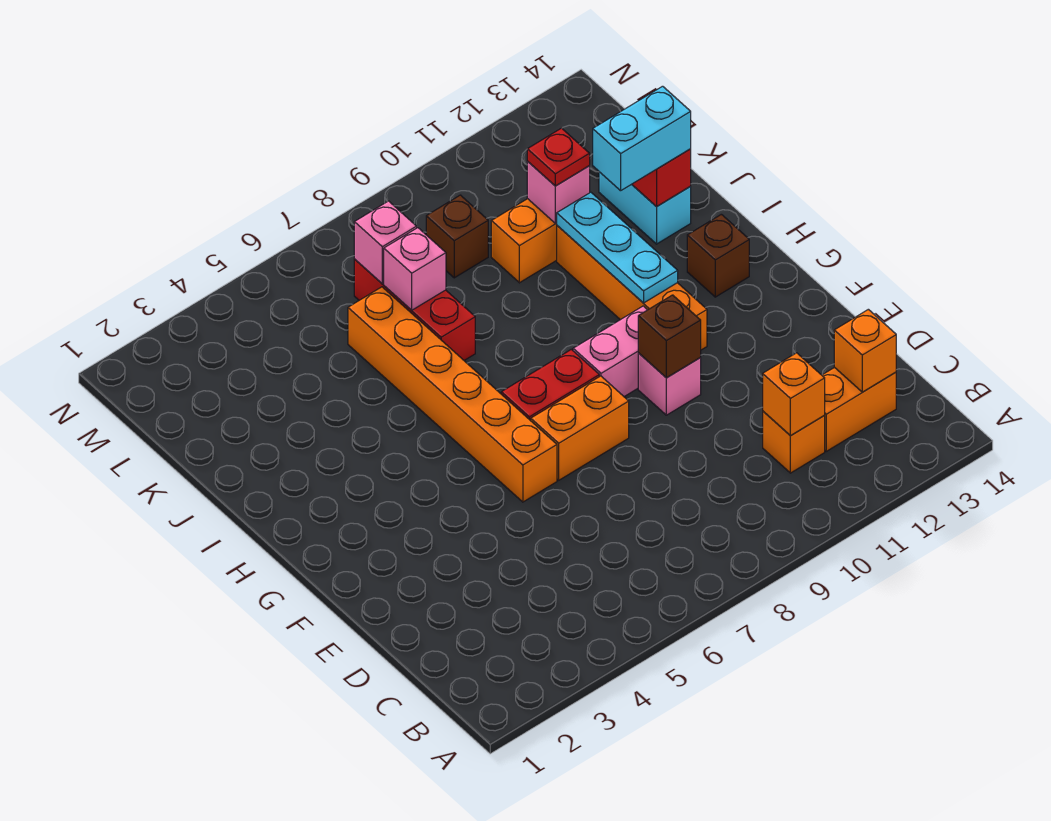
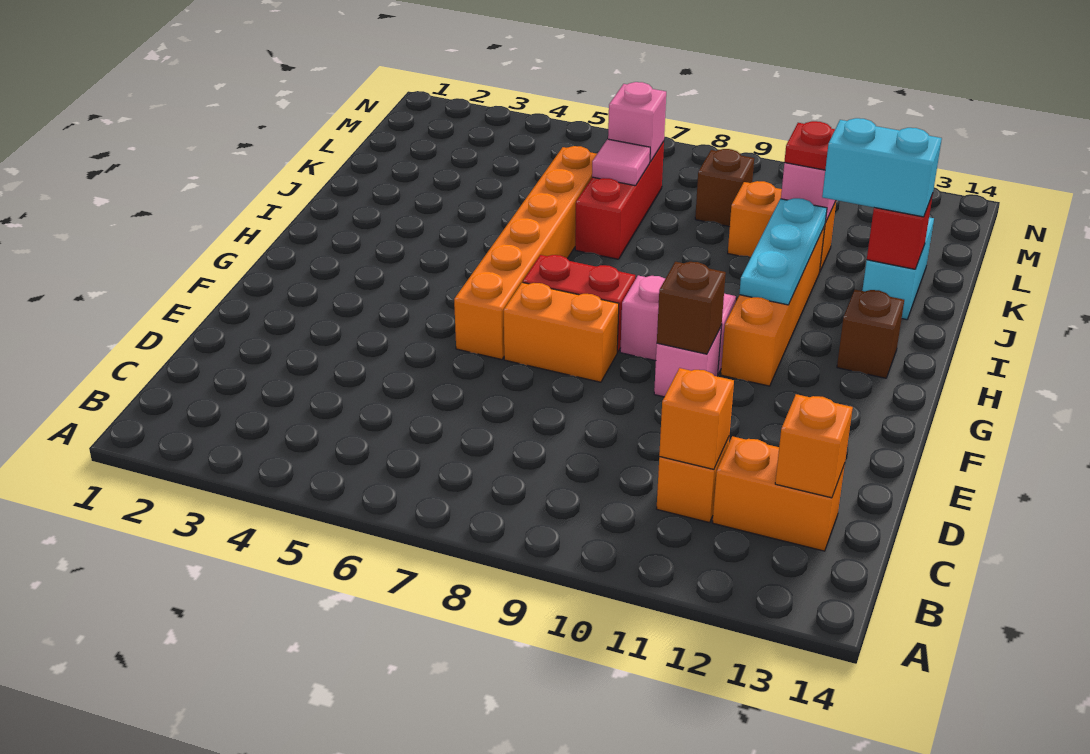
pink brick K7 level 2 -> pink tile K7 level 2

